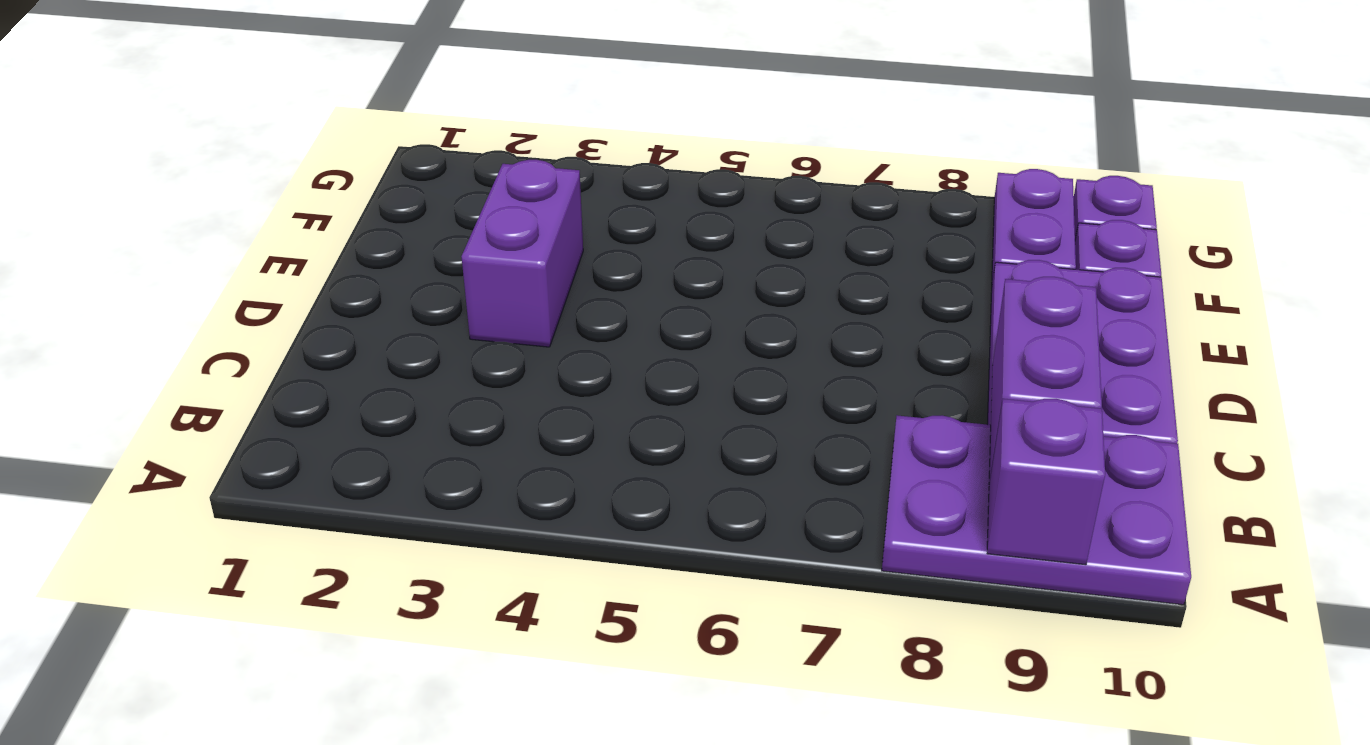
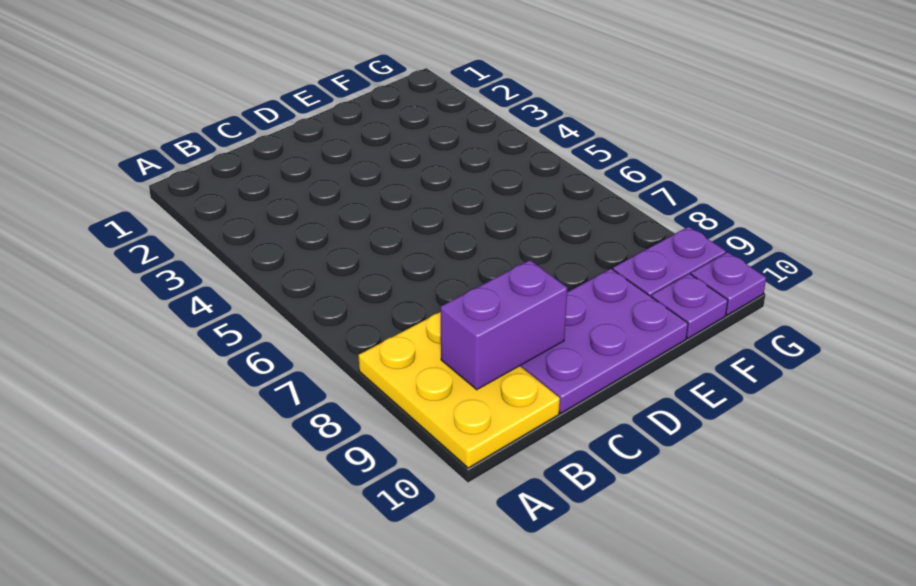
purple plate A8:B10 level 1 -> yellow plate A8:B10 level 1
purple brick A9 level 2 -> none
purple brick D3:E3 level 1 -> none

